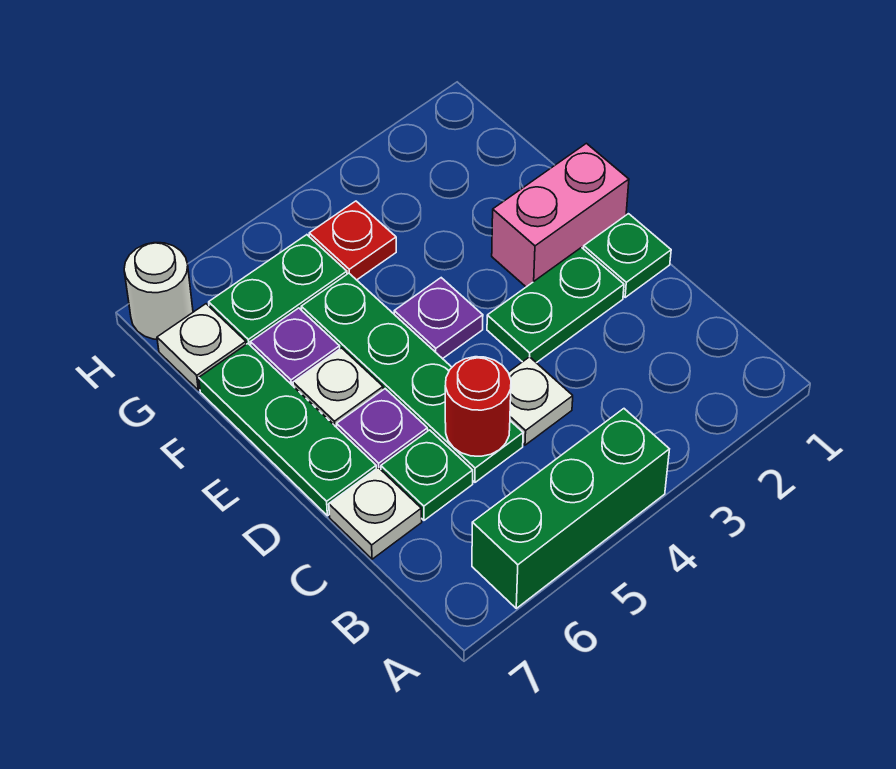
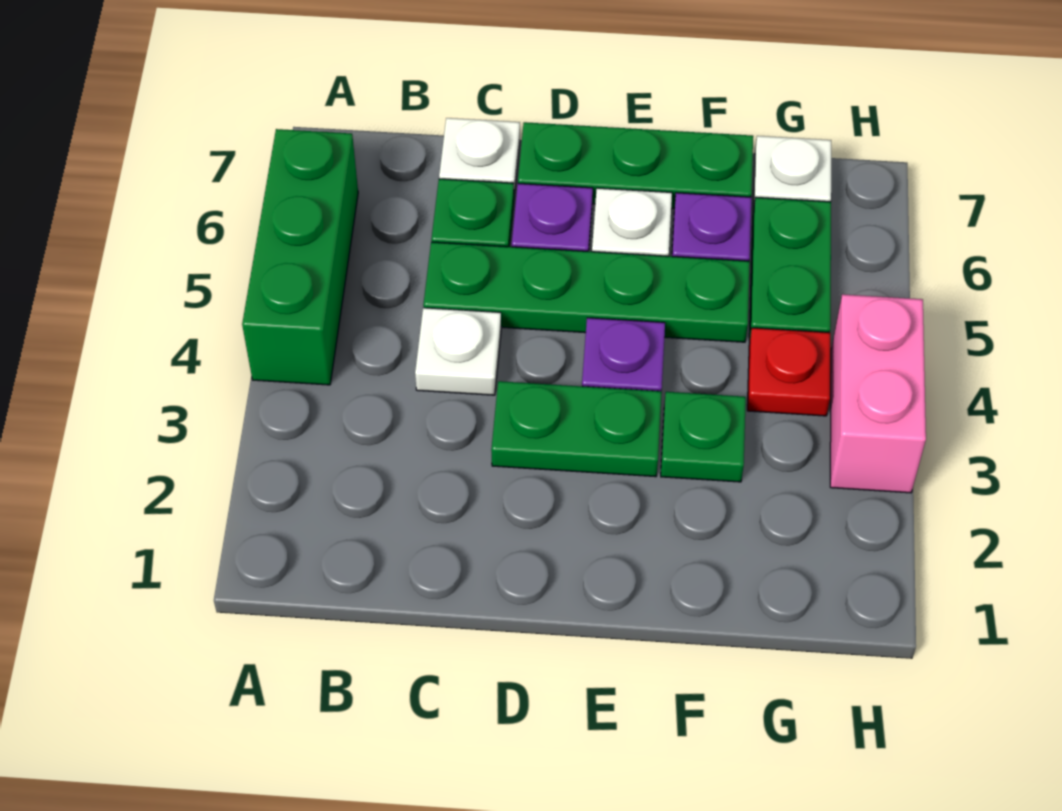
red round brick C5 level 2 -> none
green plate D1 level 1 -> green plate F3 level 1
green plate D2:D3 level 1 -> green plate D3:E3 level 1
pink brick E1:E2 level 1 -> pink brick H3:H4 level 1
white round brick H7 level 1 -> none

